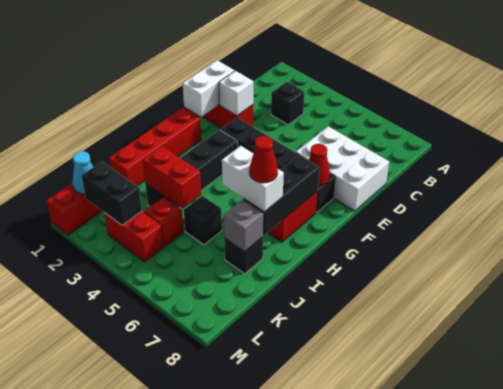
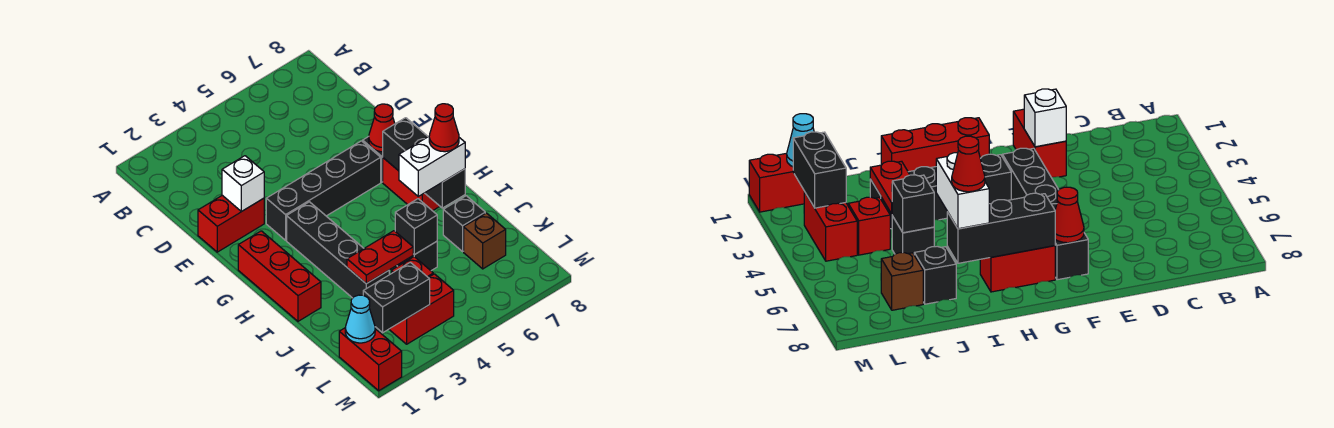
black brick C3 level 1 -> black brick J5 level 2
white brick D6:E8 level 1 -> none
white brick E1:F1 level 2 -> none
red brick G1:J1 level 1 -> red brick G1:I1 level 1
red brick J3:J4 level 2 -> red plate J3:J4 level 2
grey brick J7 level 2 -> none
none -> brown brick K7 level 1

